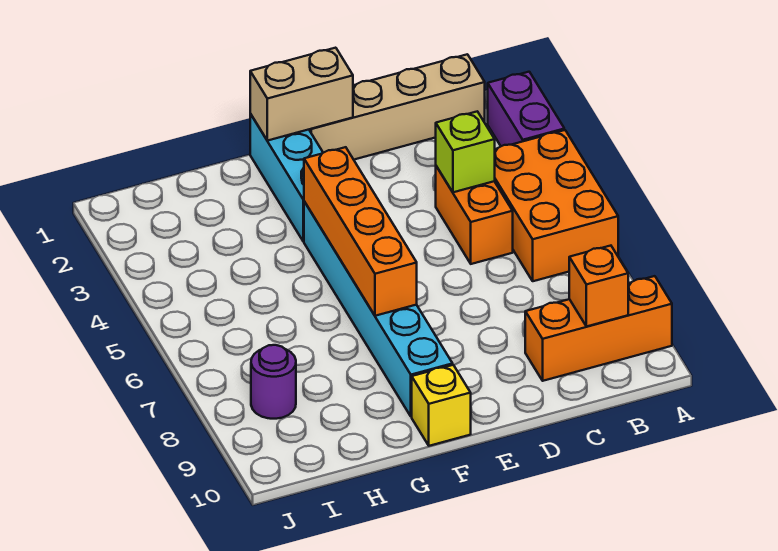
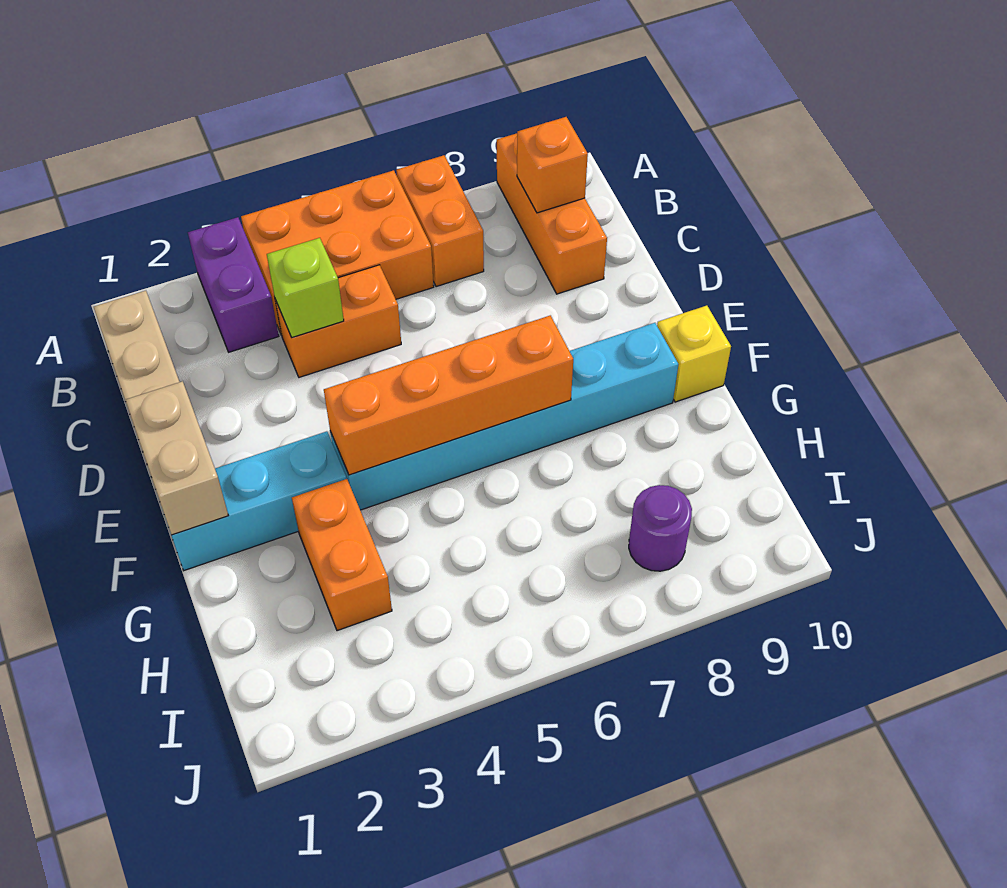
purple brick A2:A3 level 1 -> purple brick A3:B3 level 1
none -> orange brick A7:B7 level 1
none -> orange brick G3:H3 level 1

